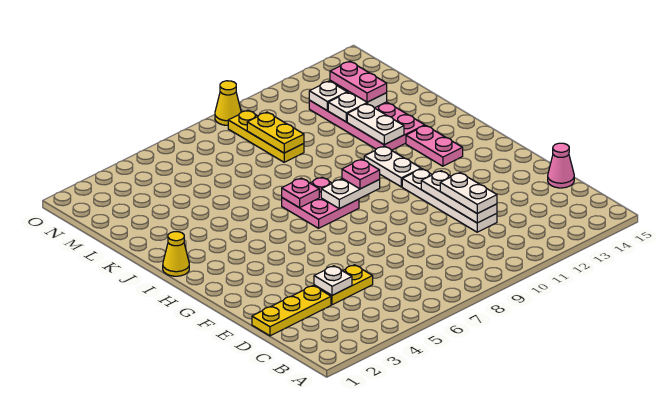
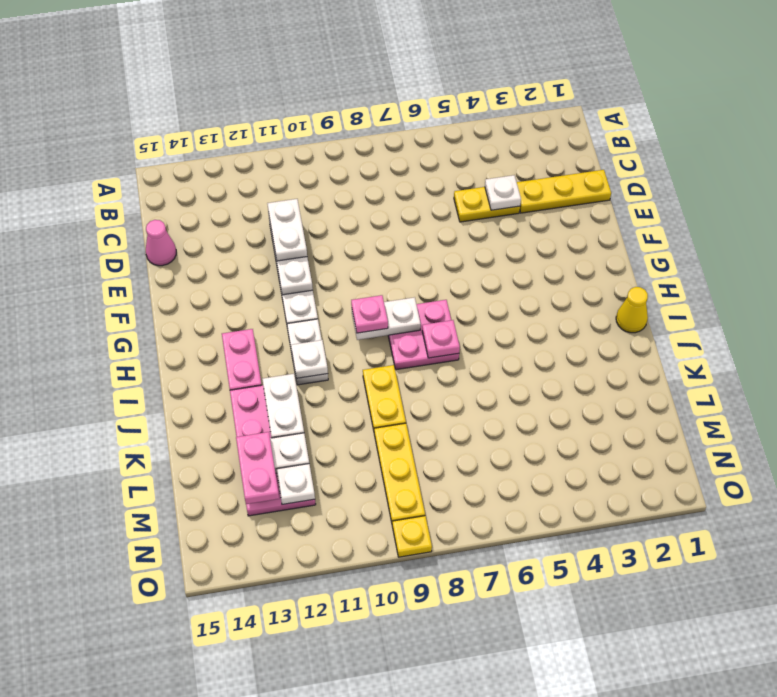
none -> white plate I11 level 2
yellow plate L9:M9 level 2 -> yellow plate J9:K9 level 1
yellow cone O9 level 1 -> yellow plate O9 level 1

